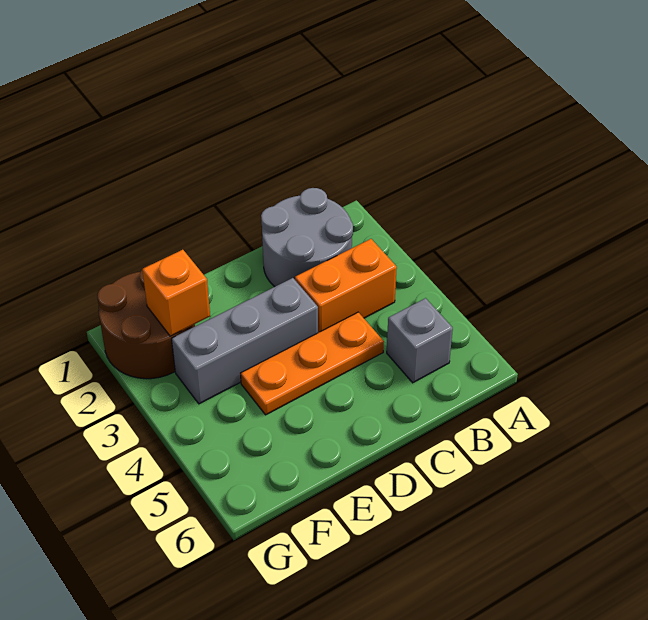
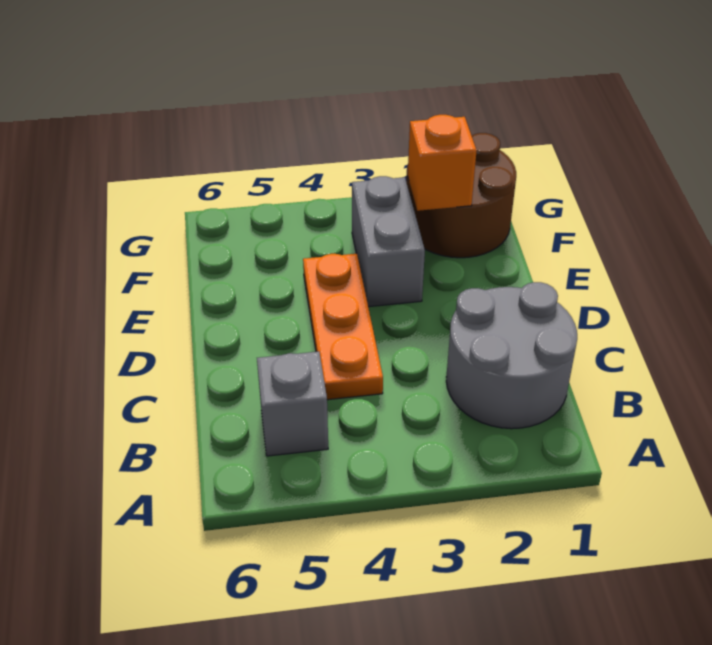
orange brick B3:C3 level 1 -> none
grey brick D3:F3 level 1 -> grey brick E3:F3 level 1

